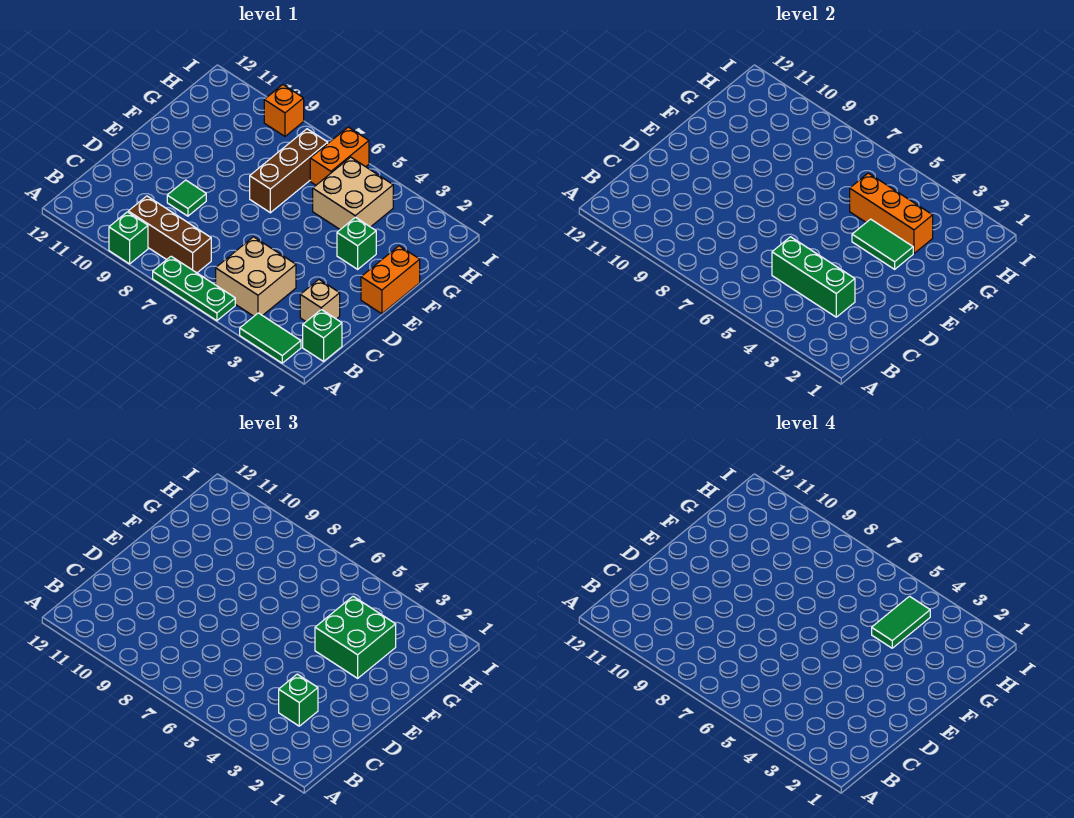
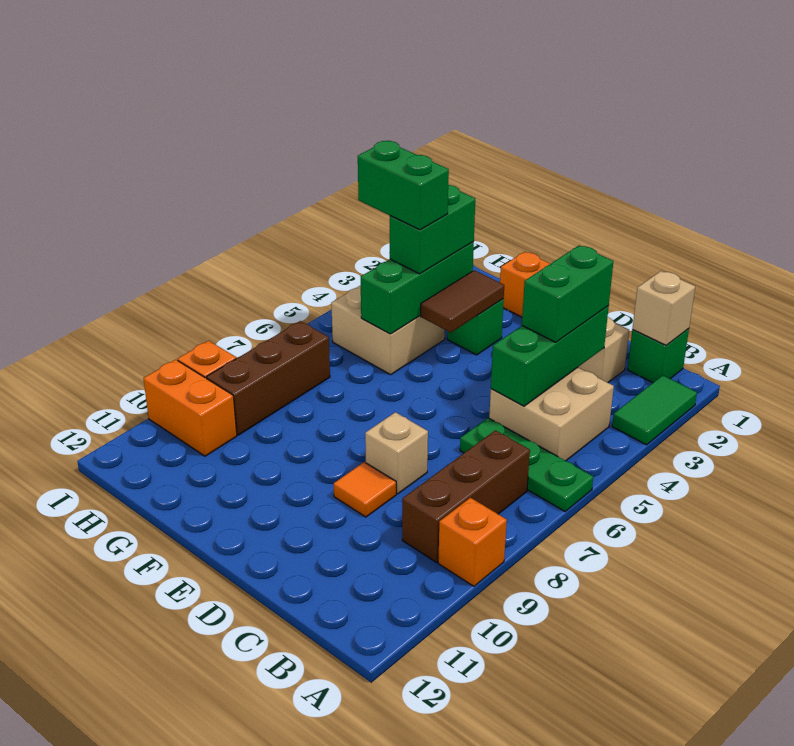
green plate A5:A7 level 1 -> green plate A6:C6 level 1
green brick A9 level 1 -> orange brick A9 level 1
none -> tan brick B1 level 2
green brick C3 level 3 -> green brick C3:C4 level 3
none -> tan brick D8 level 1
green tile D9 level 1 -> orange tile D9 level 1
green tile F3:F4 level 2 -> brown tile F3:F4 level 2
green brick F3:G4 level 3 -> green brick G3:G4 level 3
brown brick F7:H7 level 1 -> brown brick H7:H9 level 1
orange brick G3:G5 level 2 -> green brick G3:G5 level 2
green tile G4:H4 level 4 -> green brick G4:H4 level 4
orange brick H6:I6 level 1 -> orange brick H10:I10 level 1

